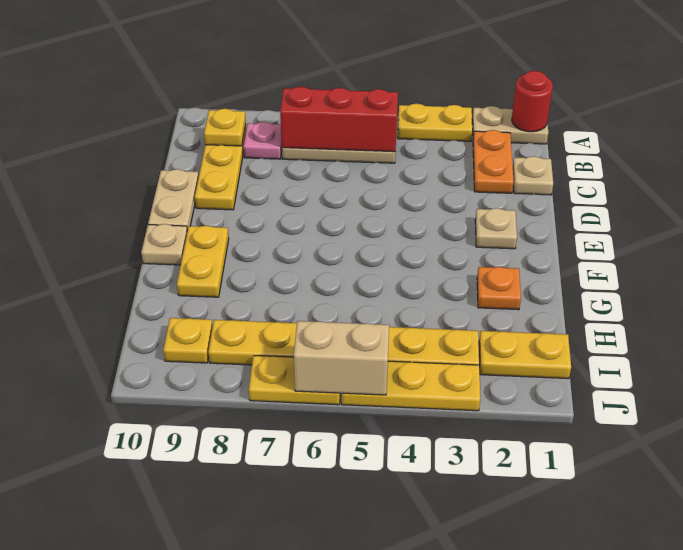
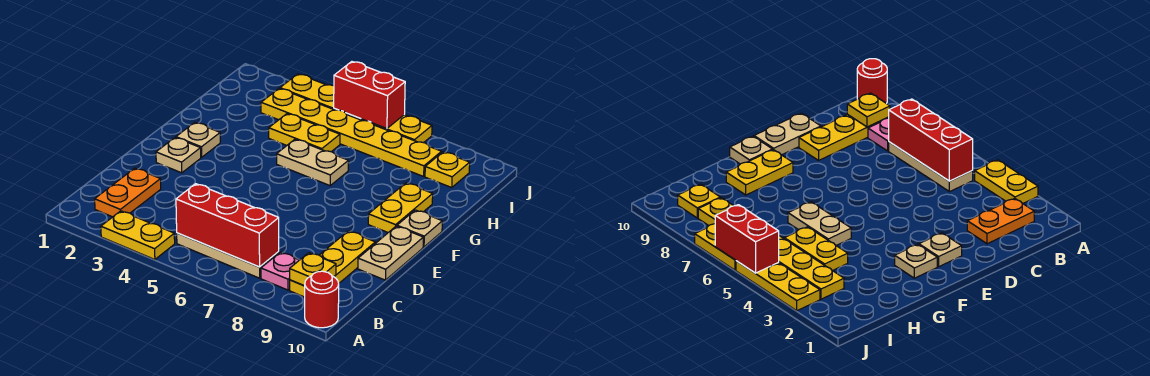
tan plate A1:A2 level 1 -> tan plate G5:G6 level 1
red round brick A1 level 2 -> red round brick A10 level 1
tan plate C1 level 1 -> tan plate F2 level 1
orange plate G2 level 1 -> none
yellow plate I1:I2 level 1 -> yellow plate H4:H5 level 1
tan brick J5:J6 level 2 -> red brick J5:J6 level 2

